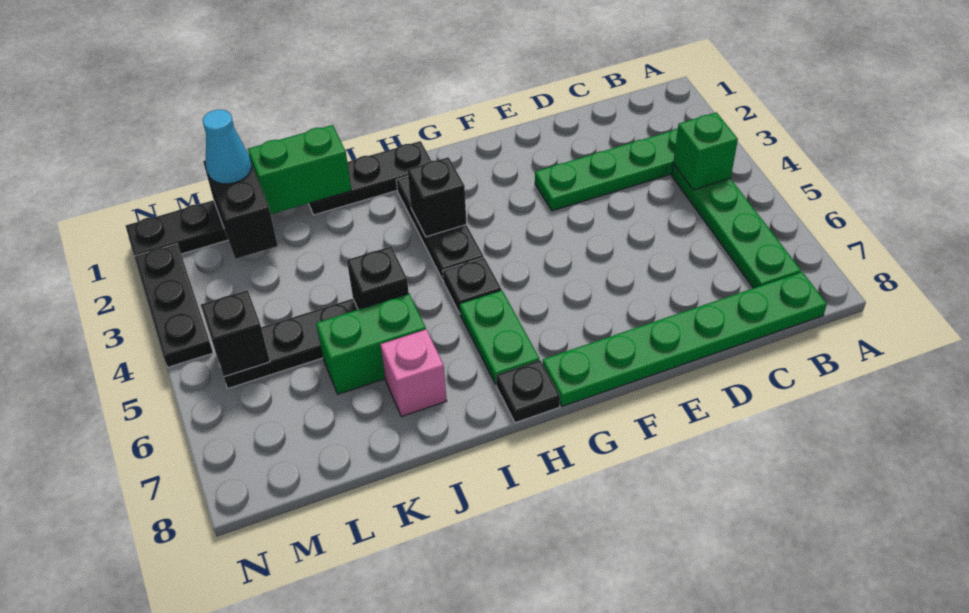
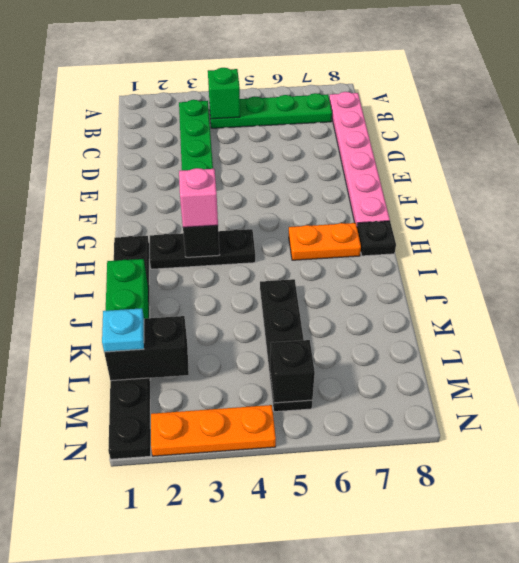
green plate B8:G8 level 1 -> pink plate B8:G8 level 1
black plate H5 level 1 -> none
green plate H6:H7 level 1 -> orange plate H6:H7 level 1
black brick J5 level 2 -> none
green brick J6:K6 level 1 -> none
pink brick J7 level 1 -> pink brick H3 level 3
cyan cone L1 level 3 -> cyan plate L1 level 3
black plate N2:N4 level 1 -> orange plate N2:N4 level 1

